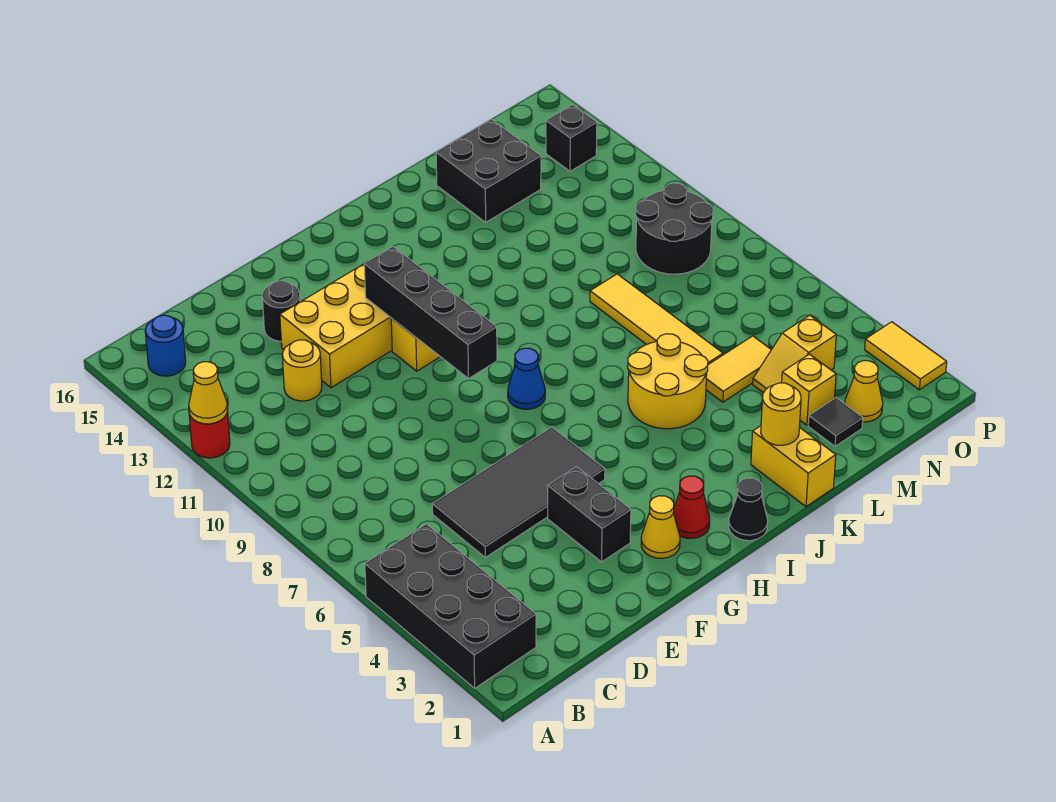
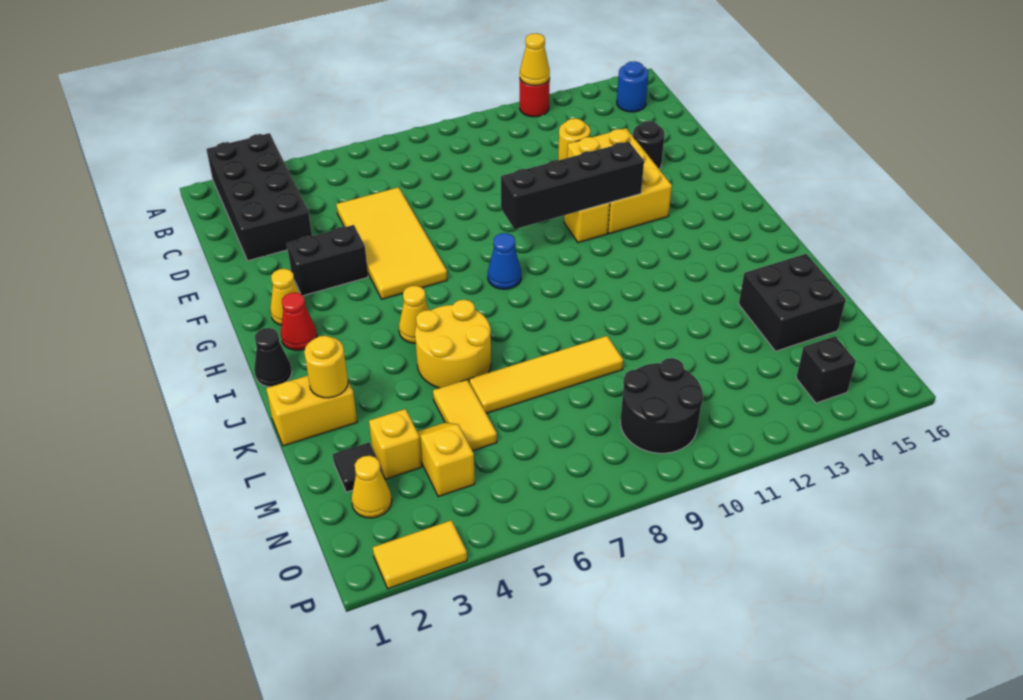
black brick A2:B5 level 1 -> black brick A2:D3 level 1
black tile D5:G6 level 1 -> yellow tile D5:G6 level 1
none -> yellow cone I5 level 1

